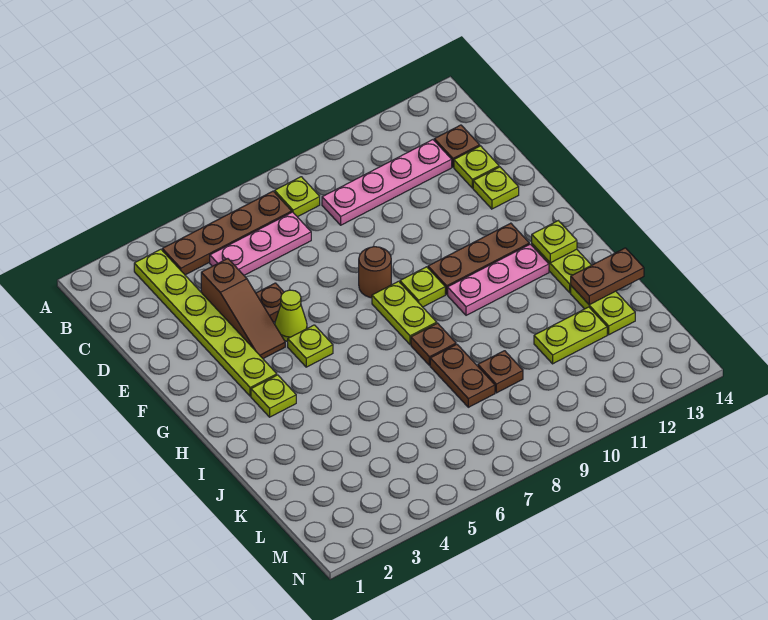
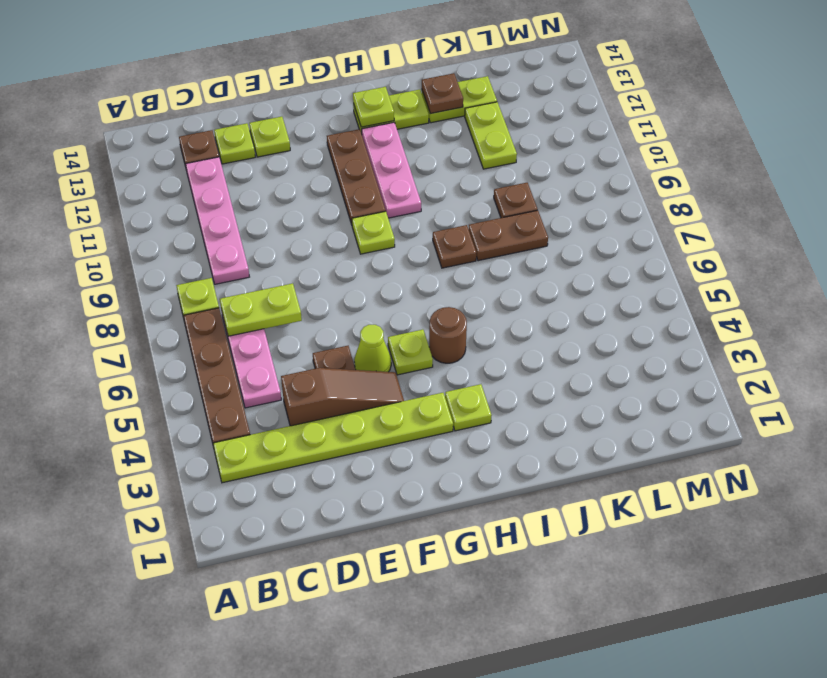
brown round brick F8 level 1 -> brown round brick H5 level 1
lime plate G8:H8 level 1 -> lime plate C7:D7 level 2
brown plate J13:J14 level 2 -> brown plate J13 level 2

